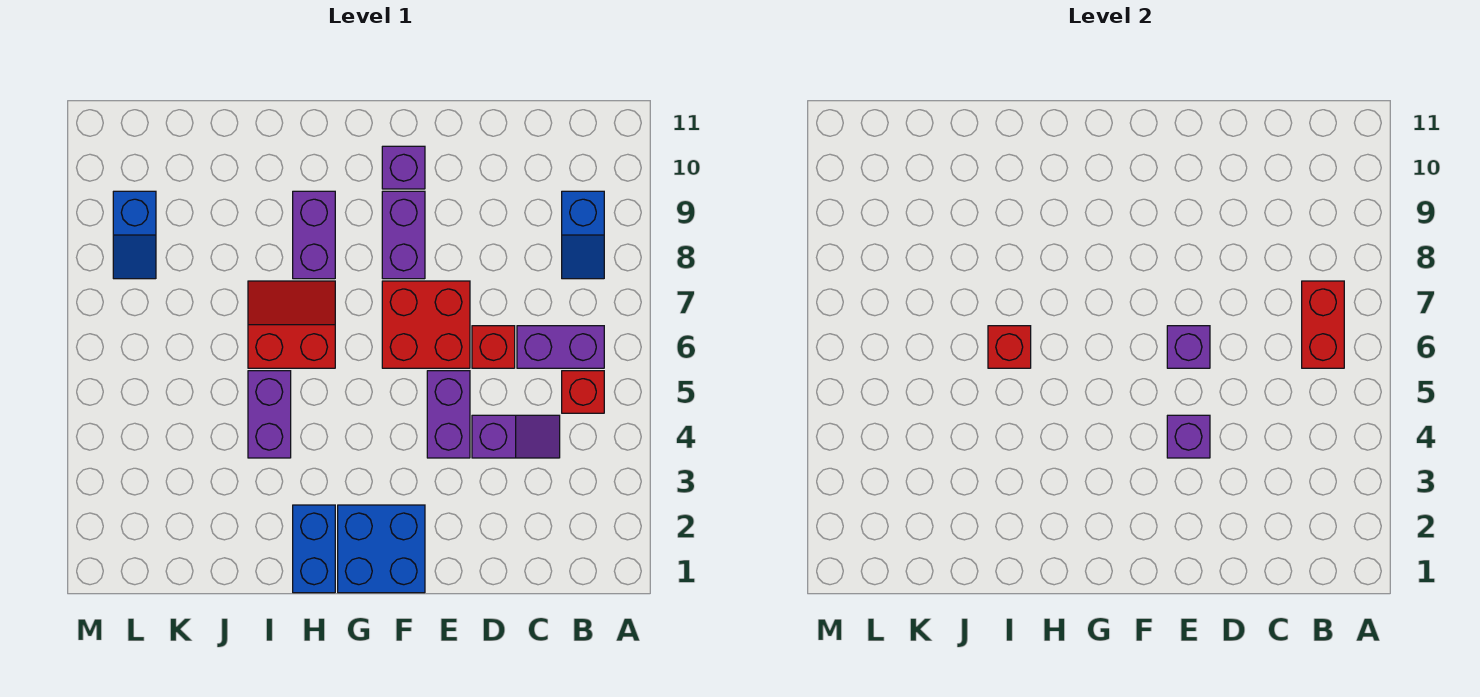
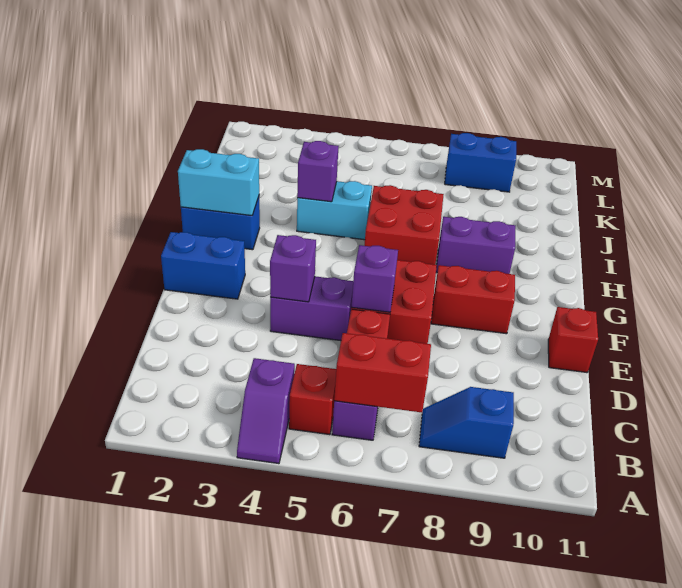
purple slope C4:D4 level 1 top D -> purple slope A4:B4 level 1 top B
blue brick F1:G2 level 1 -> blue brick F1:F2 level 1
purple brick F8:F9 level 1 -> red brick F8:F9 level 1
purple brick F10 level 1 -> purple brick I4 level 2
none -> cyan brick H1:H2 level 2
red slope H6:I7 level 1 top 6 -> red brick H6:I7 level 1
purple brick I4:I5 level 1 -> cyan brick I4:I5 level 1
red brick I6 level 2 -> red brick E11 level 1
blue slope L8:L9 level 1 top 9 -> blue brick L8:L9 level 1

